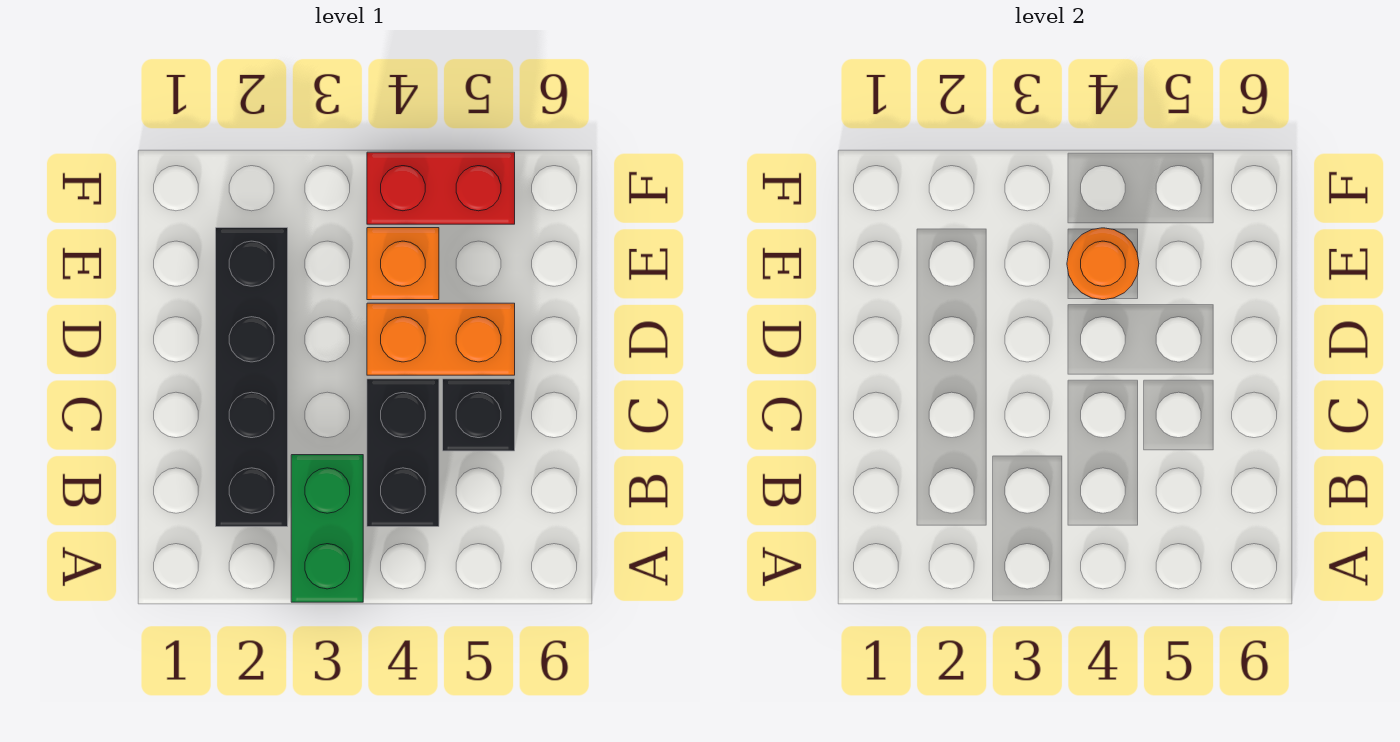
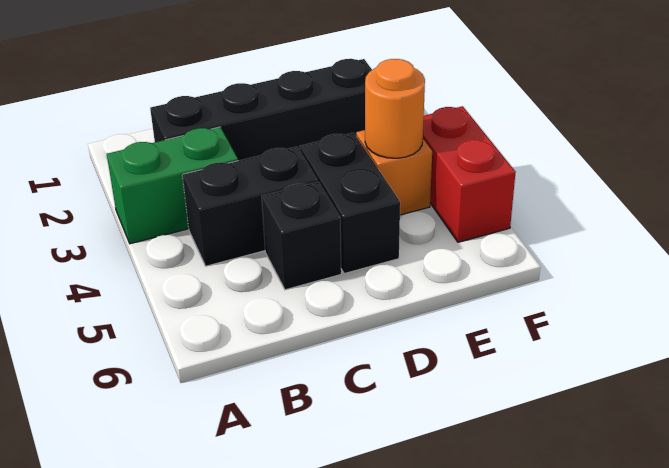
orange brick D4:D5 level 1 -> black brick D4:D5 level 1

